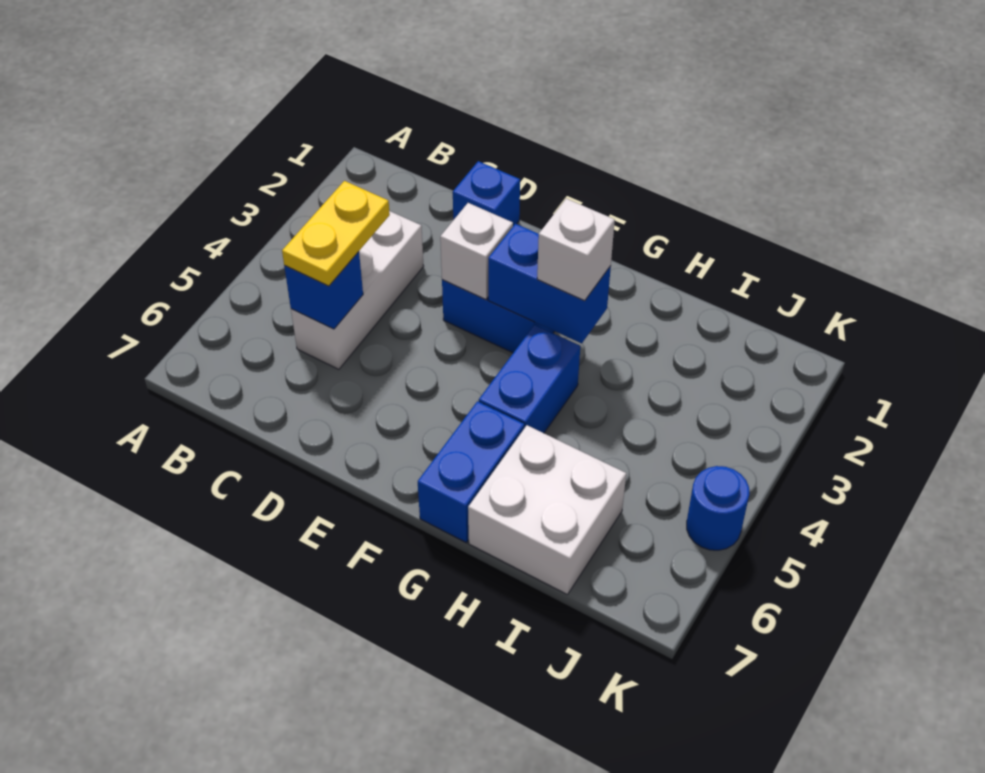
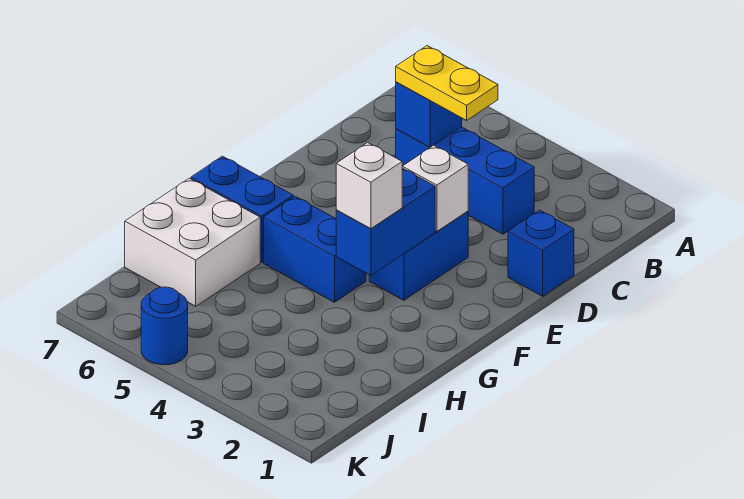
white brick C3:C5 level 1 -> blue brick C3:C5 level 1

